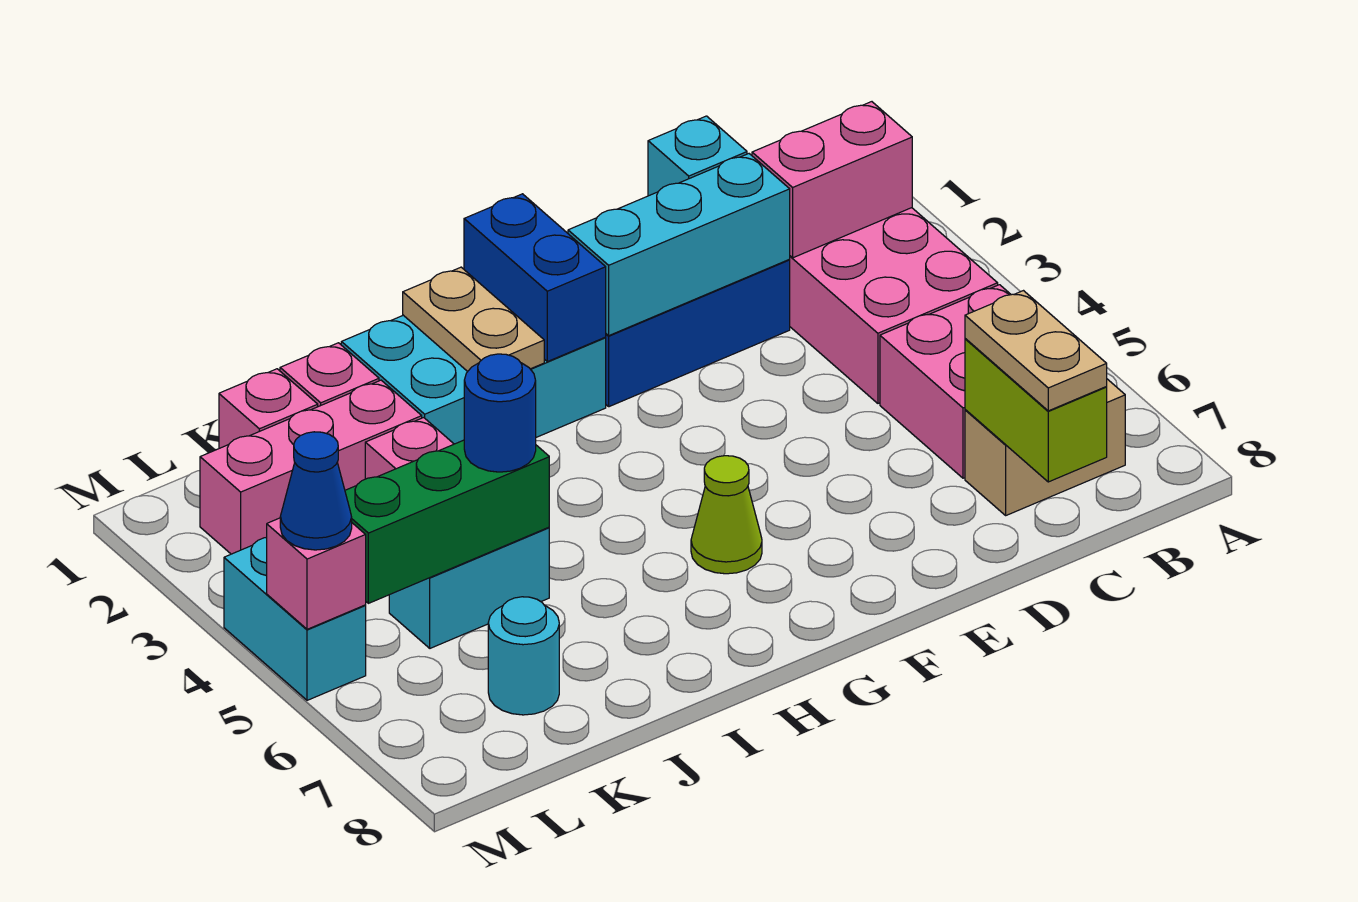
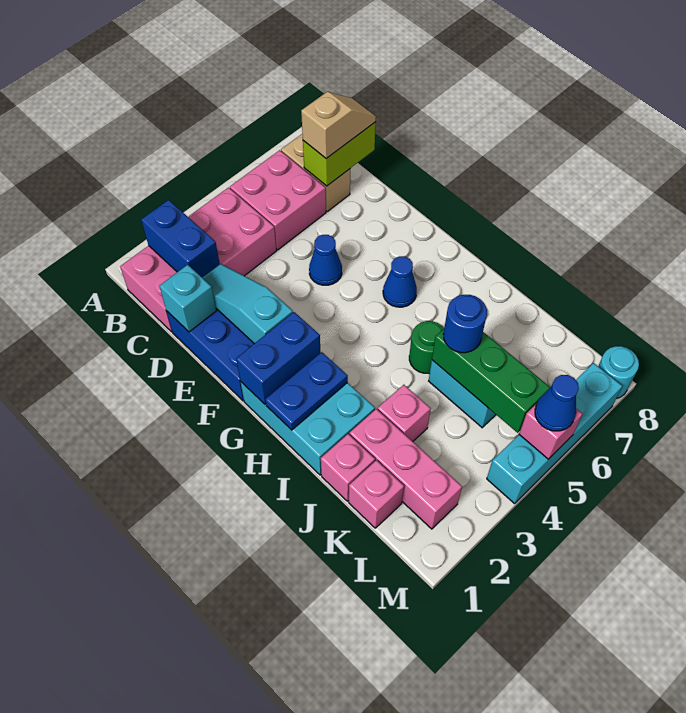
pink brick B2:C2 level 2 -> blue brick B2:C2 level 2
tan plate C7:C8 level 3 -> tan slope C7:C8 level 3 top 7
cyan brick D2:F2 level 2 -> cyan slope D2:F2 level 2 top F
none -> blue cone E5 level 1
lime cone G6 level 1 -> blue cone G6 level 1
tan plate H1:H2 level 2 -> blue plate H1:H2 level 2
none -> green round brick I5 level 1
cyan round brick K7 level 1 -> cyan round brick M8 level 1
cyan brick M4:M5 level 1 -> cyan brick M4:M7 level 1

